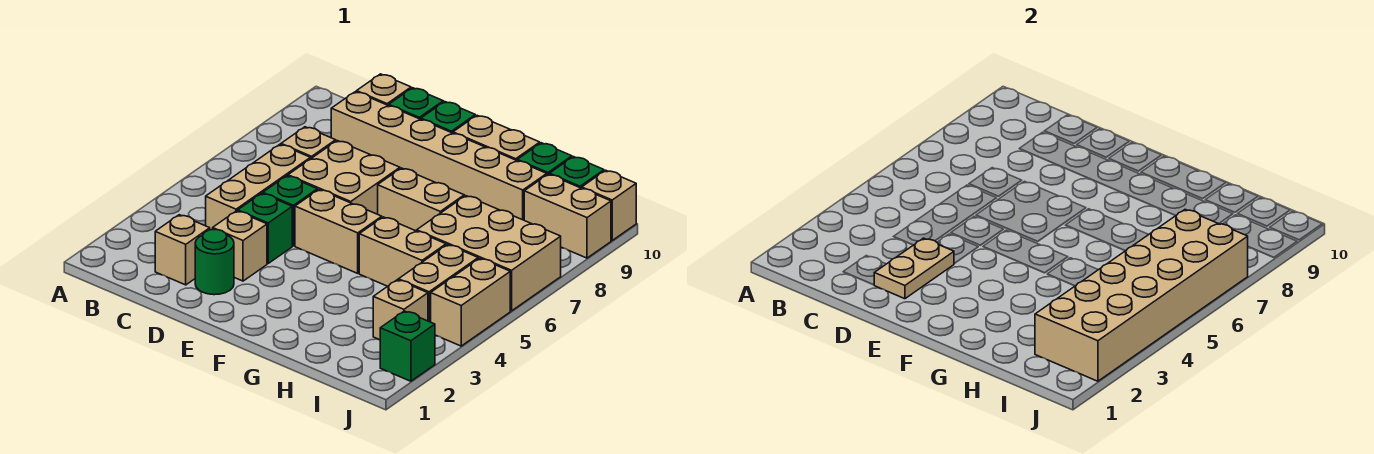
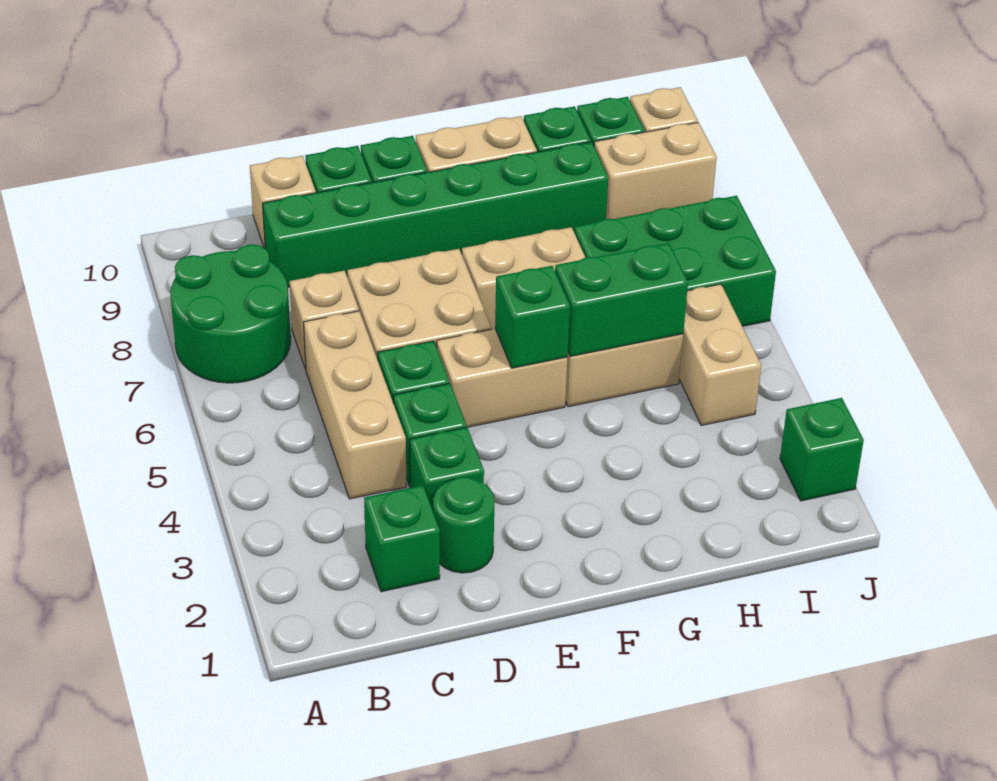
none -> green round brick A7:B8 level 1
tan brick C2 level 1 -> green brick C2 level 1
tan brick C9:H9 level 1 -> green brick C9:H9 level 1
tan plate D2:D3 level 2 -> none
tan brick D3 level 1 -> green brick D3 level 1
none -> green brick F5 level 2
none -> green brick G5:H5 level 2
tan brick H6:J7 level 1 -> green brick H6:J7 level 1
tan brick I2:J7 level 2 -> none
tan brick I3 level 1 -> none
tan brick J4:J5 level 1 -> none

